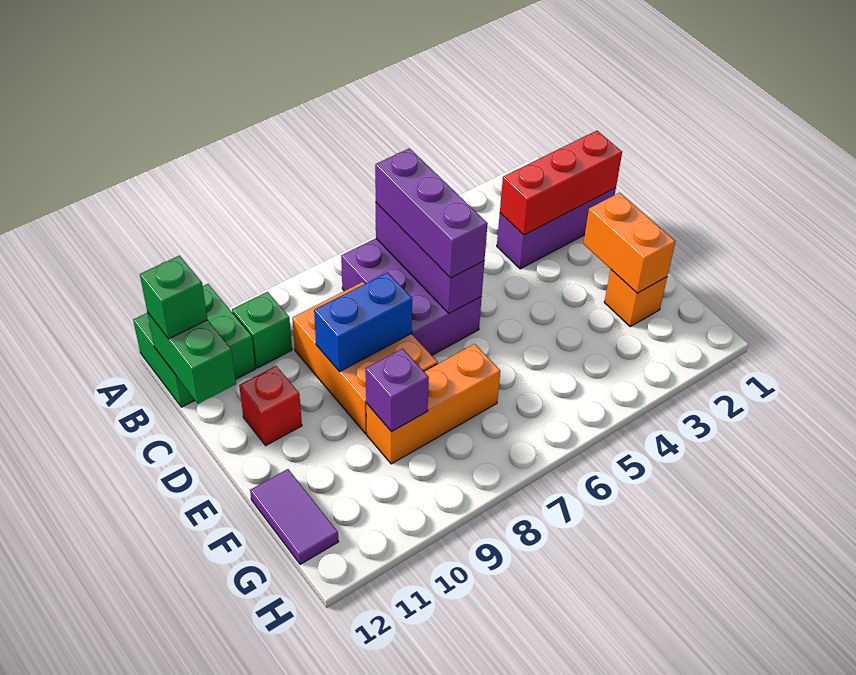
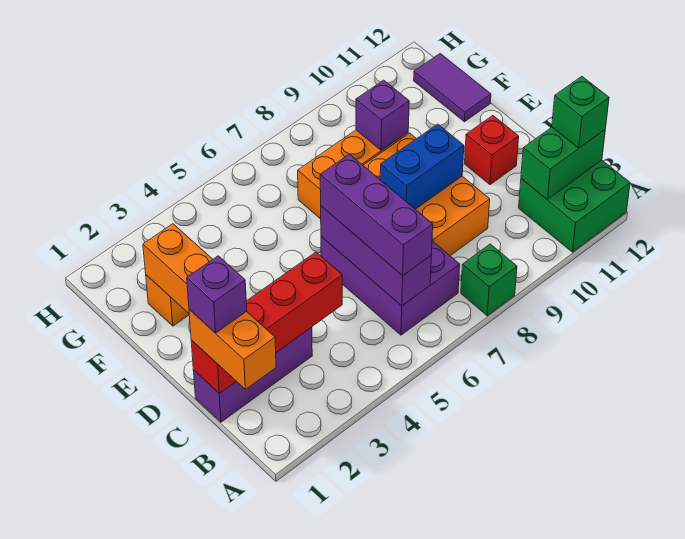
none -> orange brick B1:C1 level 3
green brick B10 level 1 -> green brick A8 level 1
green brick B12:C12 level 2 -> green brick B11:B12 level 2
red brick C1:C3 level 2 -> red brick C1:C4 level 2
none -> purple brick C1 level 4

